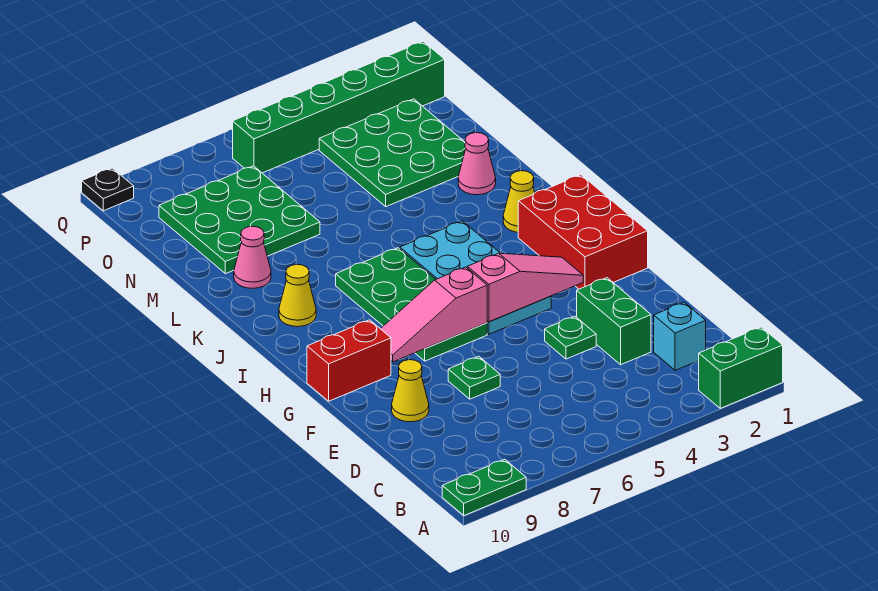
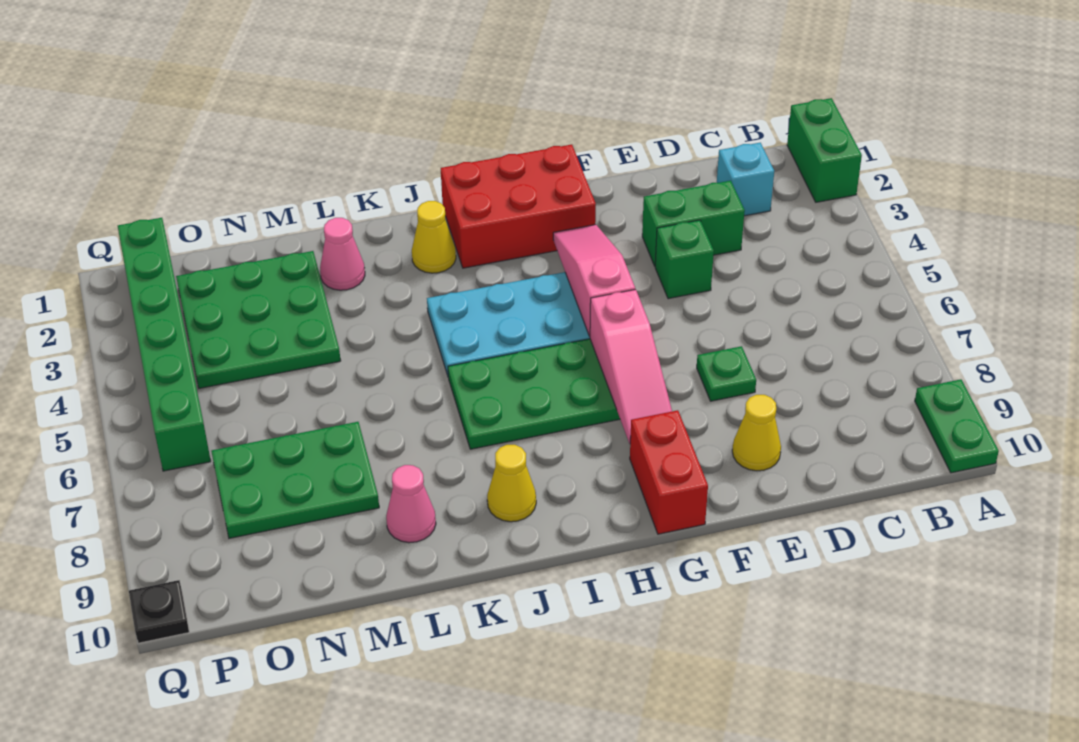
green plate E4 level 1 -> green brick E4 level 1
green plate M7:O9 level 1 -> green plate M7:O8 level 1

